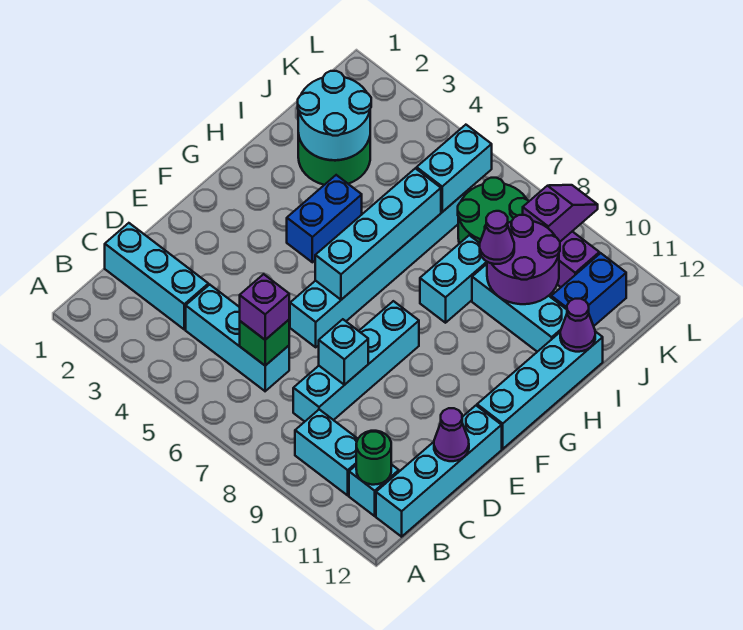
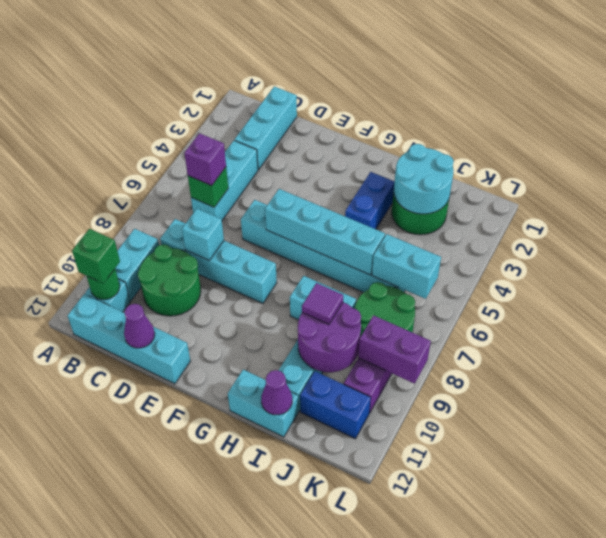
none -> green brick B11 level 3
none -> green round brick C9:D10 level 1
cyan brick F12:I12 level 1 -> cyan brick H12:I12 level 1
blue brick G4:H4 level 1 -> blue brick H3:H4 level 1
purple cone I9 level 3 -> purple tile I9 level 3
purple slope K9:L9 level 2 top K -> purple brick K9:L9 level 2

